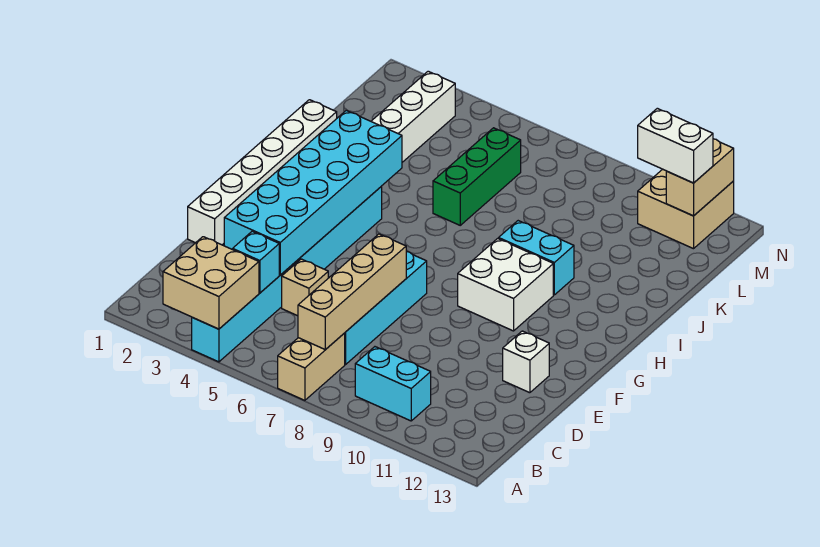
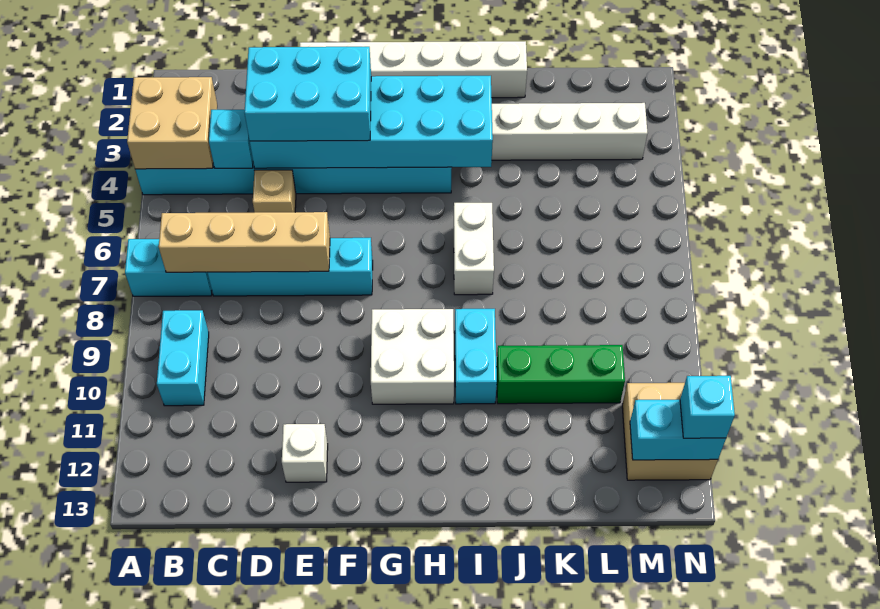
tan brick A7:B7 level 1 -> cyan brick A7:B7 level 1
none -> cyan brick D3:F4 level 3
green brick J6:L6 level 1 -> green brick J10:L10 level 1
white brick M11:M12 level 3 -> white brick I6:I7 level 1
tan brick M12:N12 level 2 -> cyan brick M12:N12 level 2
none -> cyan brick N12 level 3

